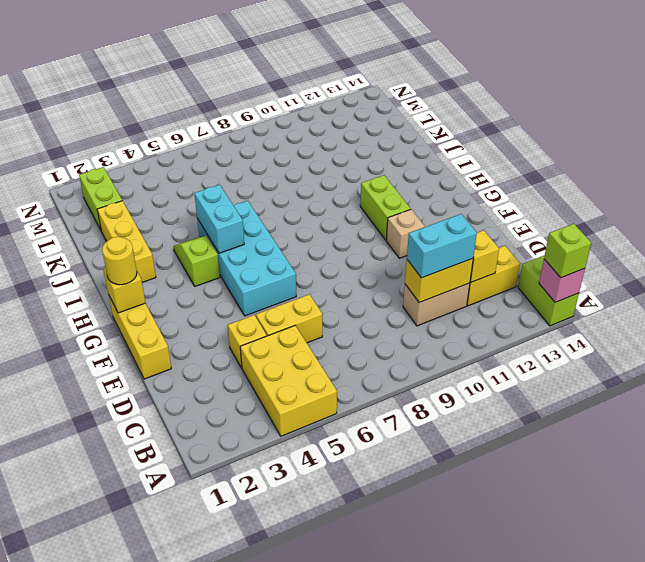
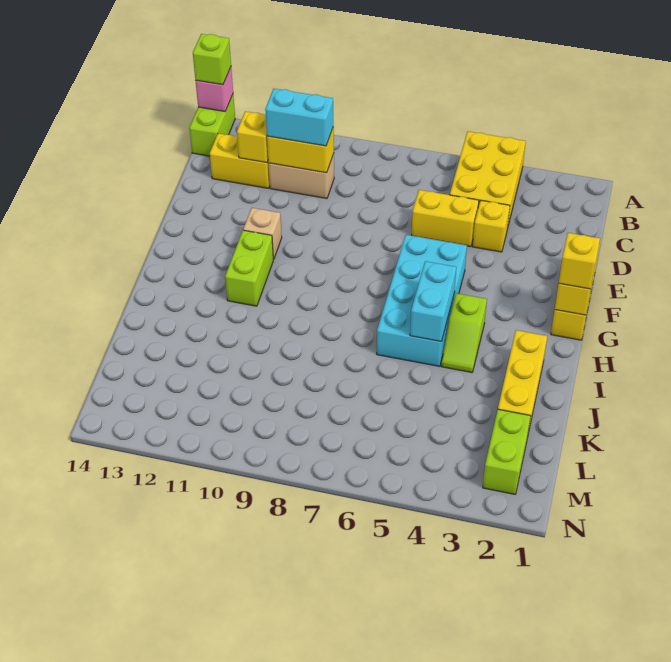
yellow round brick G1 level 3 -> yellow brick G1 level 3

